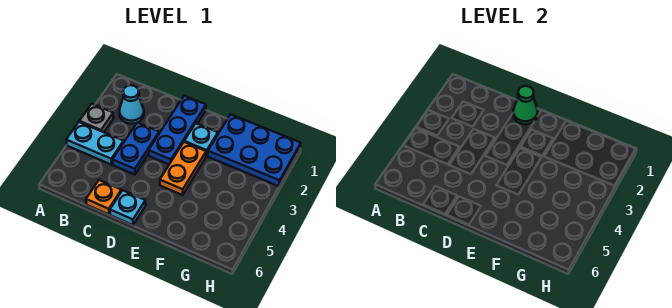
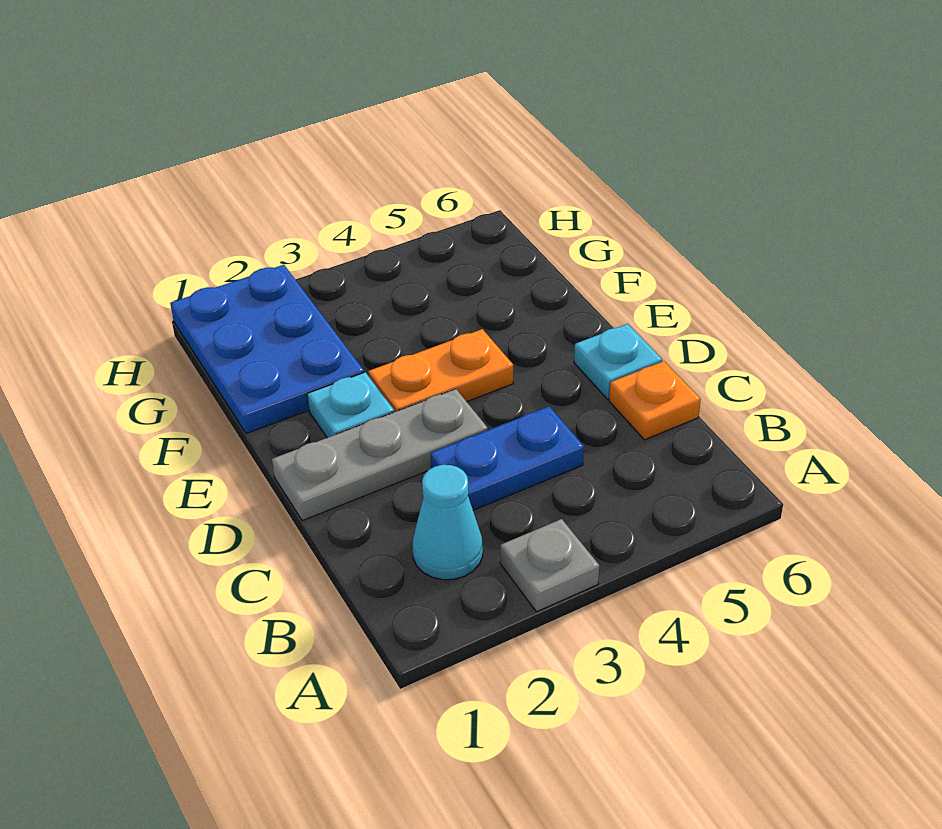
cyan plate A4:B4 level 1 -> none
blue plate D1:D3 level 1 -> grey plate D1:D3 level 1
green cone D1 level 2 -> none

